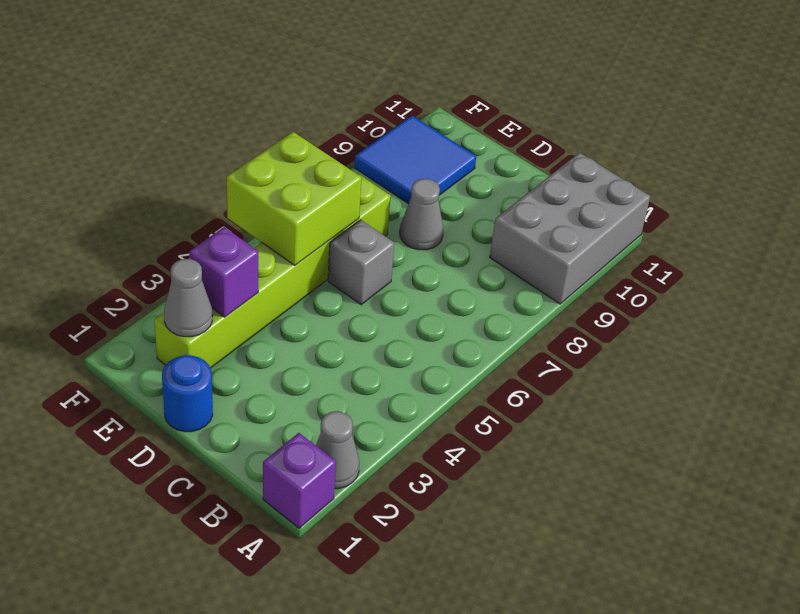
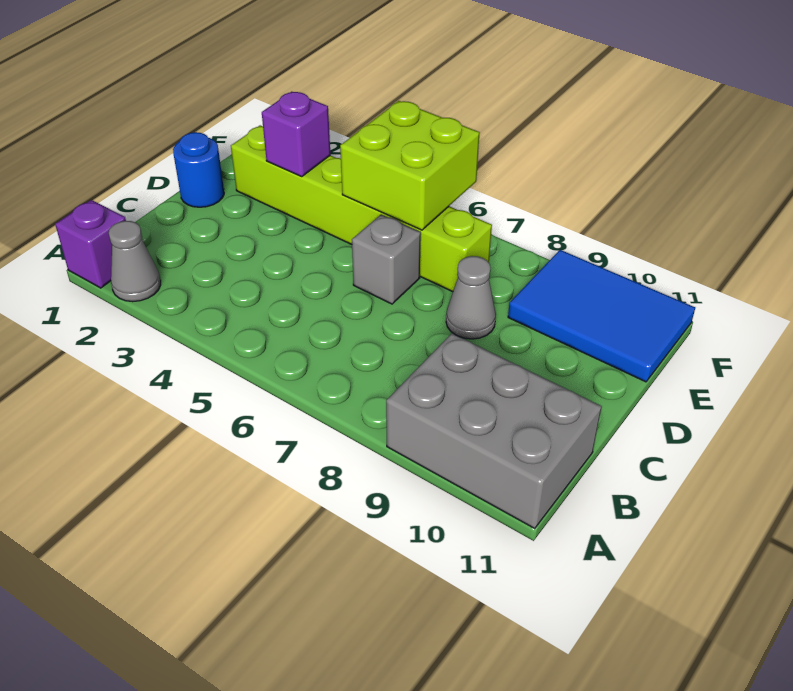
grey cone E2 level 2 -> none
blue tile E9:F10 level 1 -> blue tile E9:F11 level 1

